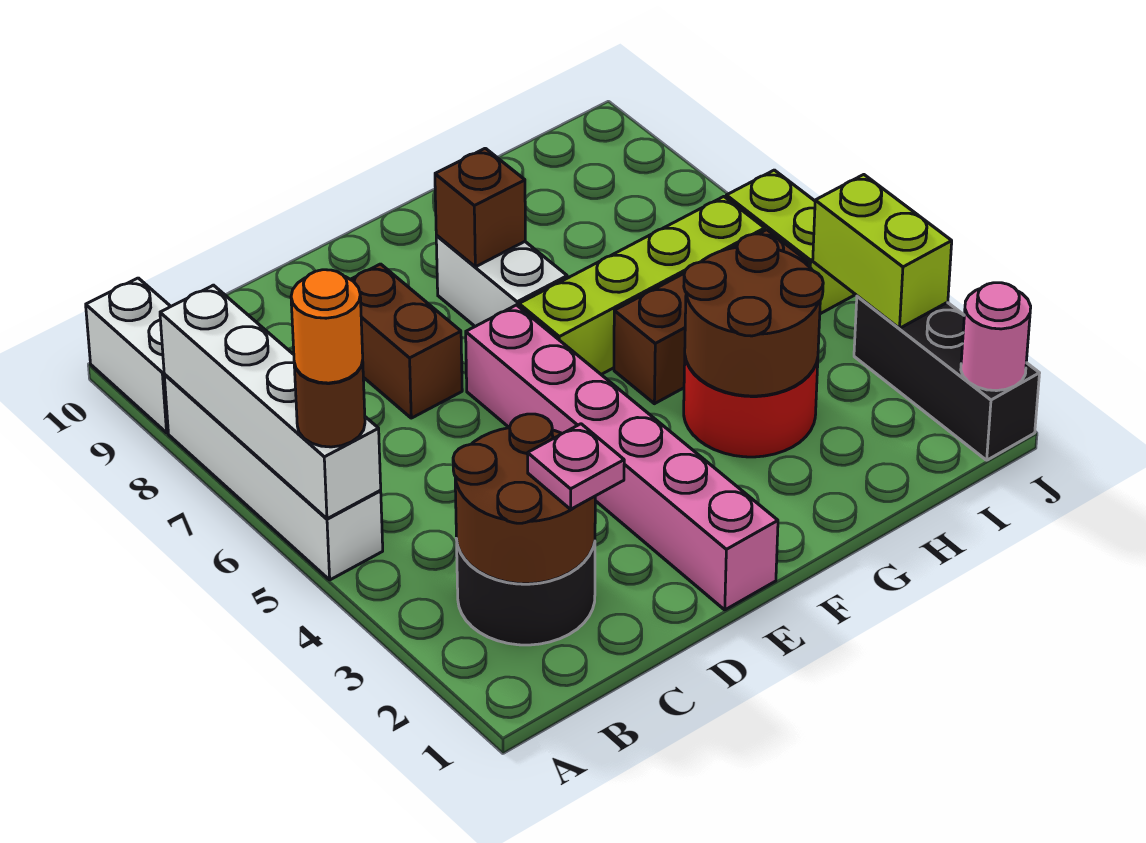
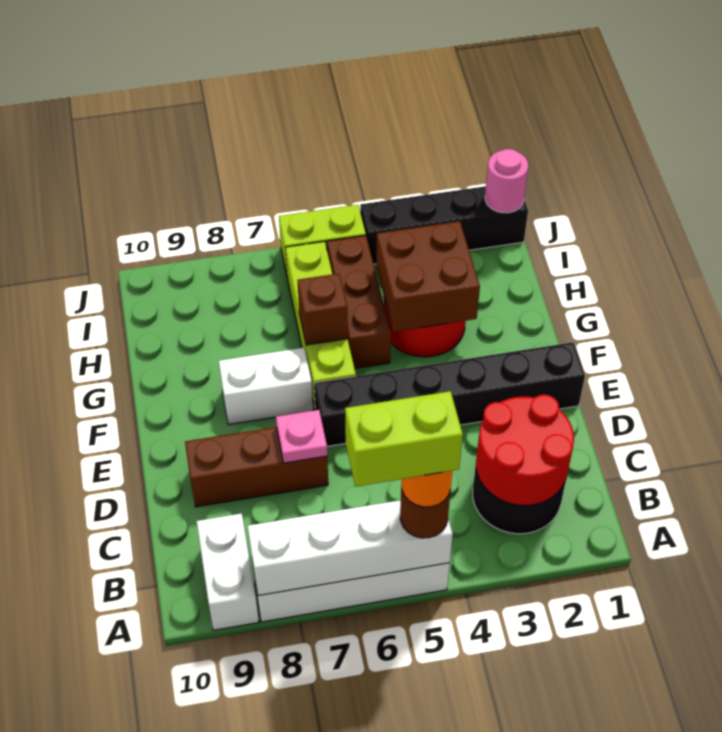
white brick A9:A10 level 1 -> white brick A9:B9 level 1
brown round brick B2:C3 level 2 -> red round brick B2:C3 level 2
pink plate C2 level 3 -> pink plate D7 level 2
brown brick D7:D8 level 1 -> brown brick D7:D9 level 1
pink brick E1:E6 level 1 -> black brick E1:E6 level 1
brown brick F8 level 2 -> brown brick G6 level 2
brown round brick G3:H4 level 2 -> brown brick G3:H4 level 2
black brick J1:J3 level 1 -> black brick J1:J4 level 1
lime brick J3:J4 level 2 -> lime brick A5:A6 level 5

